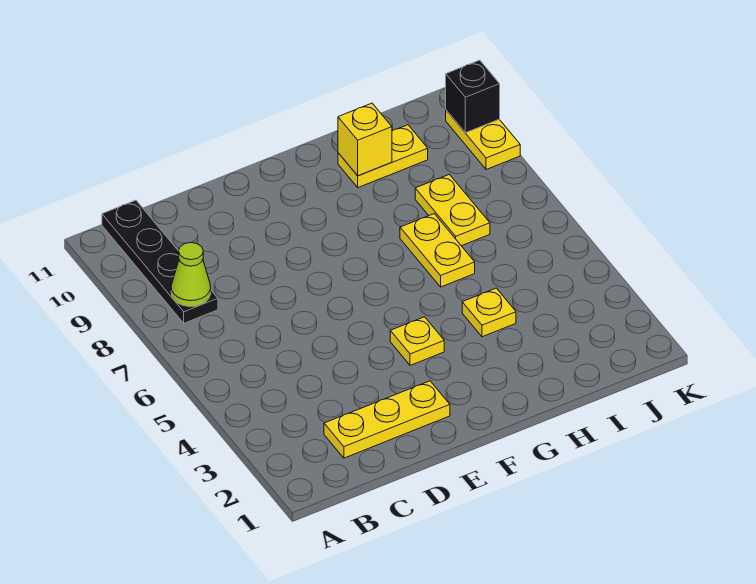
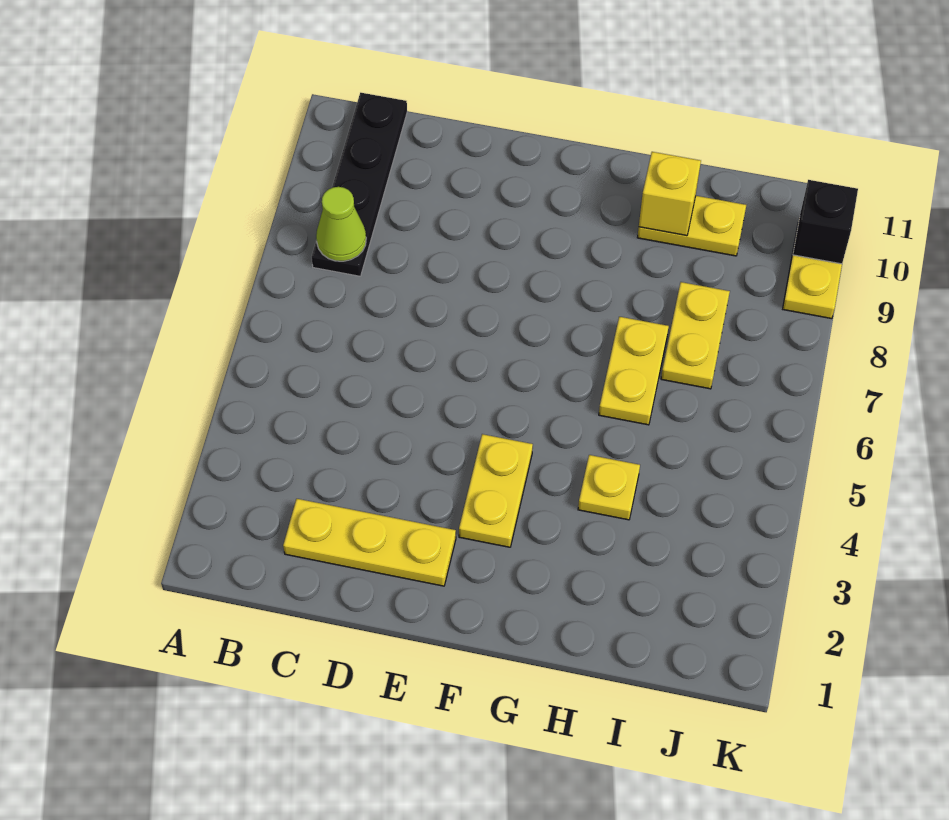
yellow plate F4 level 1 -> yellow plate F3:F4 level 1

